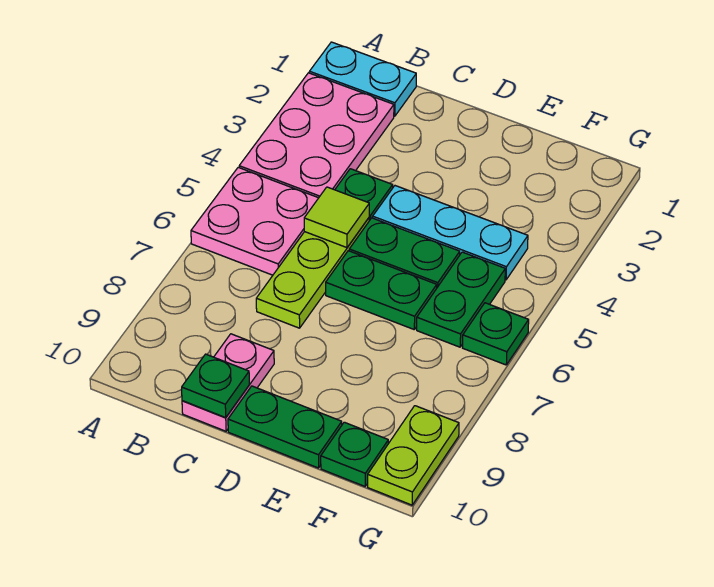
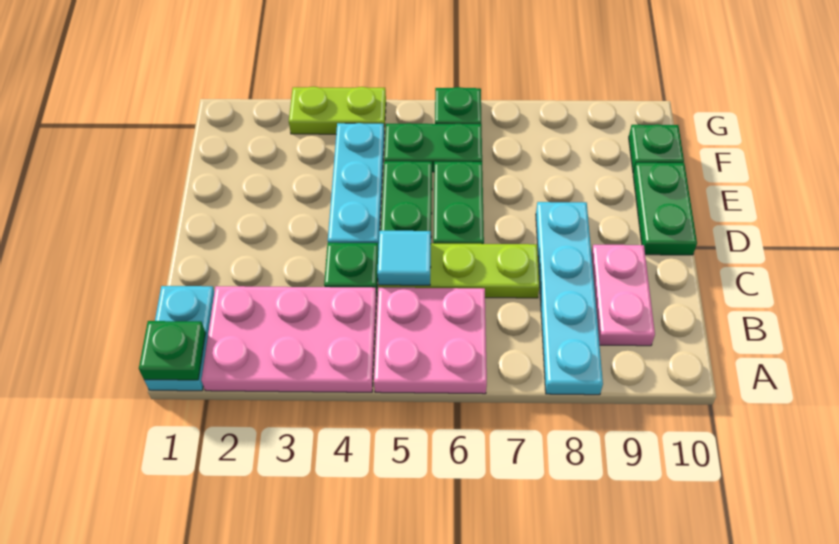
none -> cyan plate A8:D8 level 1
lime tile C5 level 2 -> cyan tile C5 level 2
pink plate C9:C10 level 1 -> pink plate B9:C9 level 1
green plate C10 level 2 -> green plate A1 level 2
lime plate G9:G10 level 1 -> lime plate G3:G4 level 1

